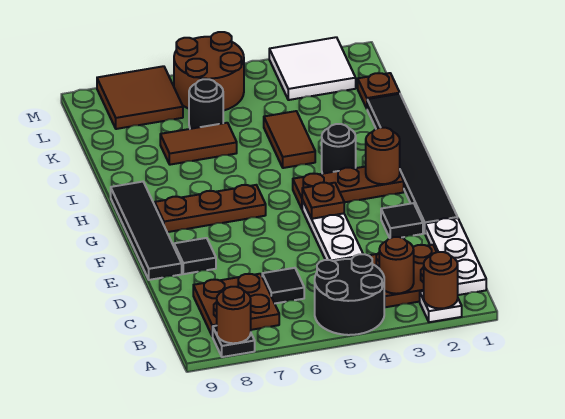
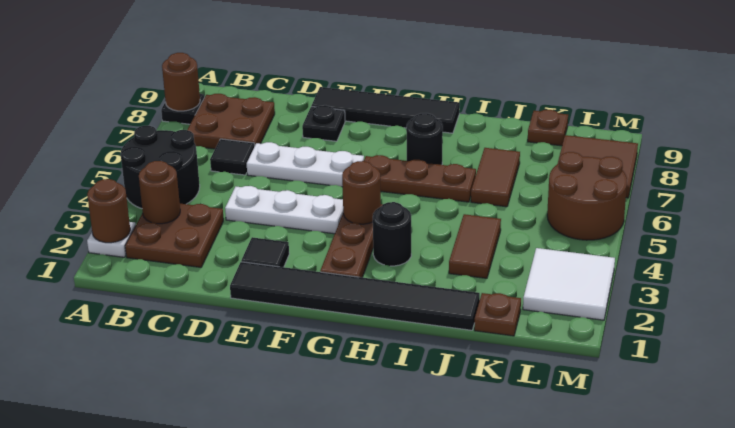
white plate B1:D1 level 1 -> white plate D6:F6 level 1
black tile E8 level 1 -> black plate E8 level 1
brown plate F4 level 2 -> brown plate K9 level 1
brown round brick G2 level 2 -> brown round brick G4 level 2
brown plate G6:G8 level 1 -> brown plate G6:I6 level 1
brown tile I4:J4 level 1 -> brown tile J3:J4 level 1
black round brick K6 level 1 -> black round brick H7 level 1

